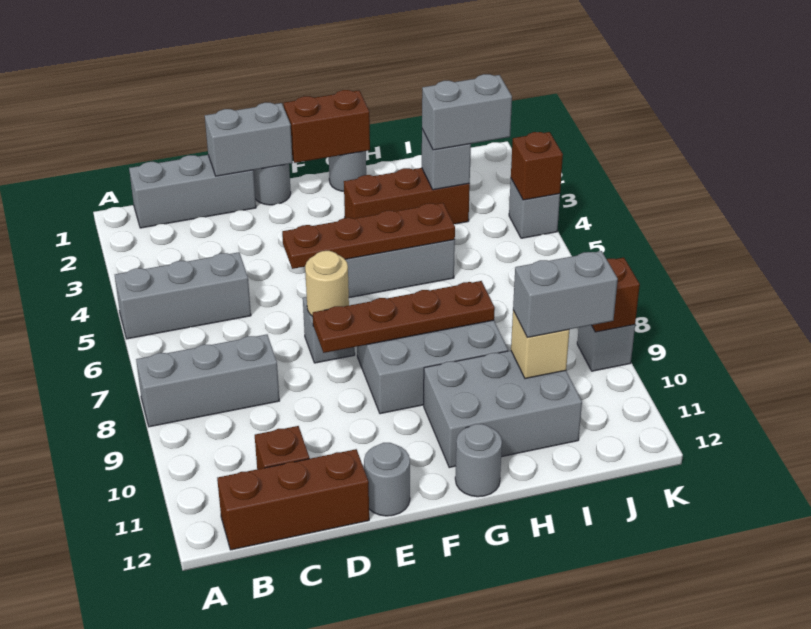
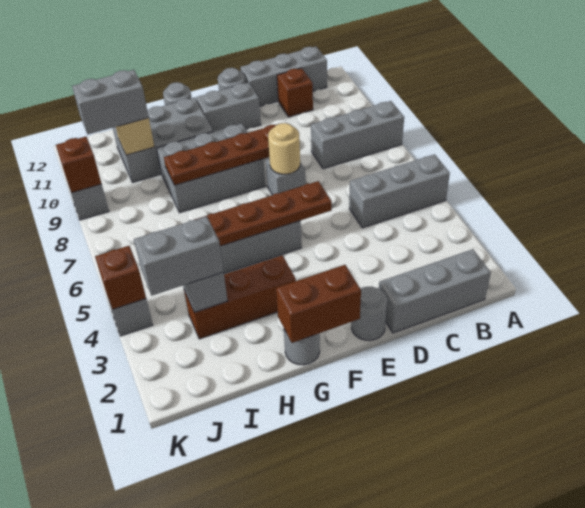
brown brick B12:D12 level 1 -> grey brick B12:D12 level 1
grey brick D1:E1 level 2 -> grey brick E11:F11 level 1

